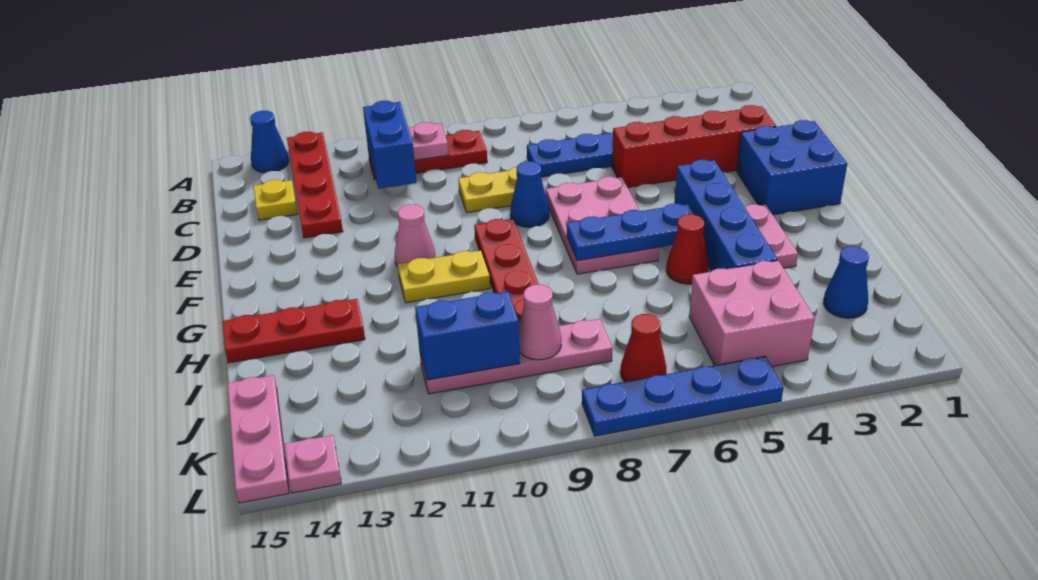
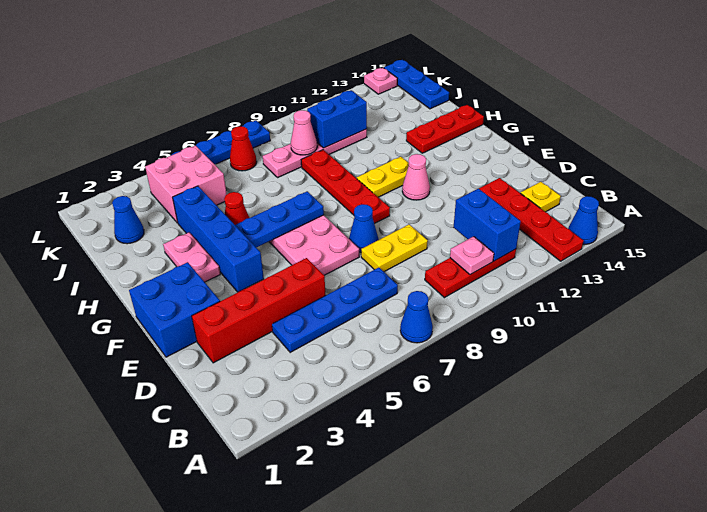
none -> blue cone A7 level 1
pink plate J15:L15 level 1 -> blue plate J15:L15 level 1

